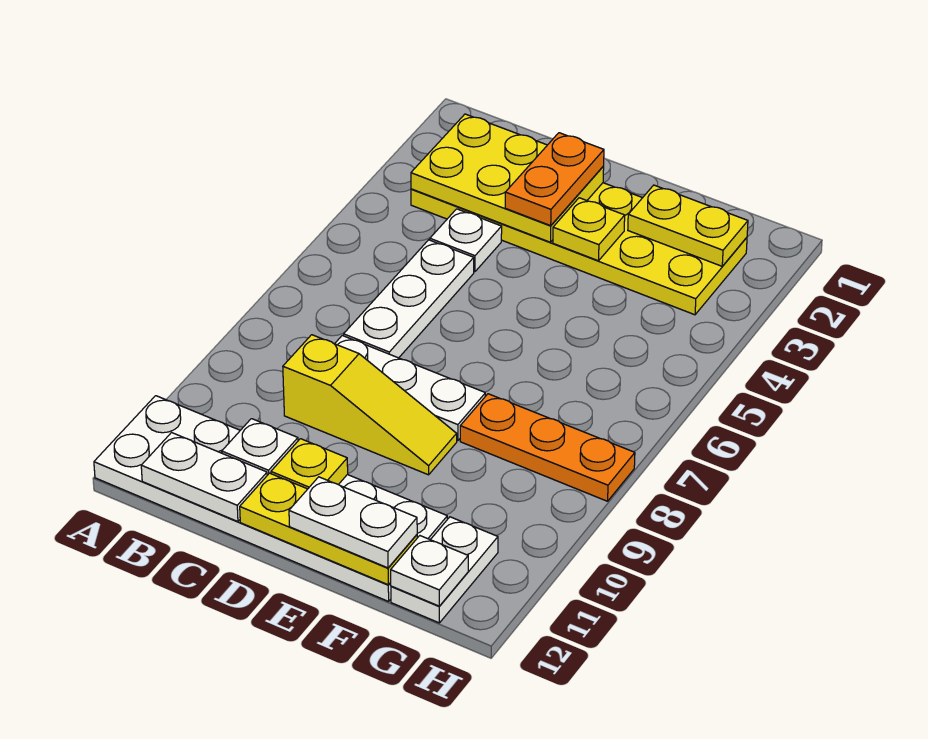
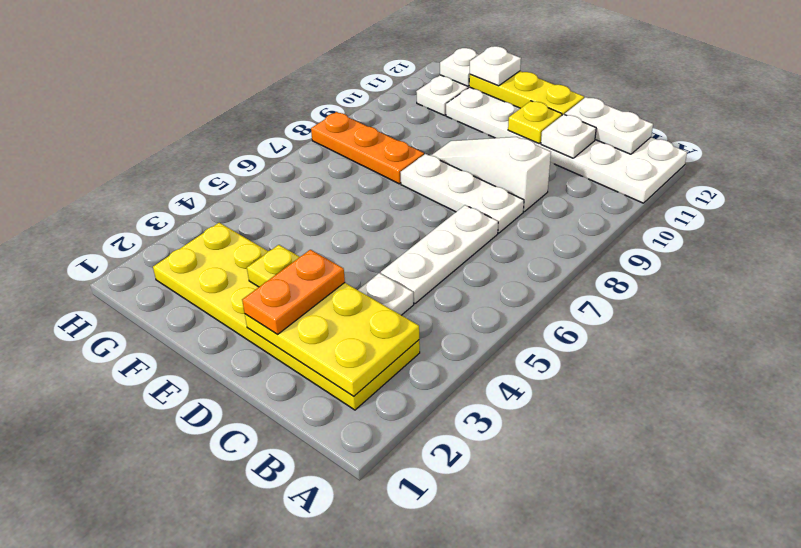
yellow slope C9:E9 level 1 top C -> white slope C9:E9 level 1 top C
white plate E12:F12 level 3 -> white plate F12 level 3
yellow plate F2:G2 level 2 -> none

